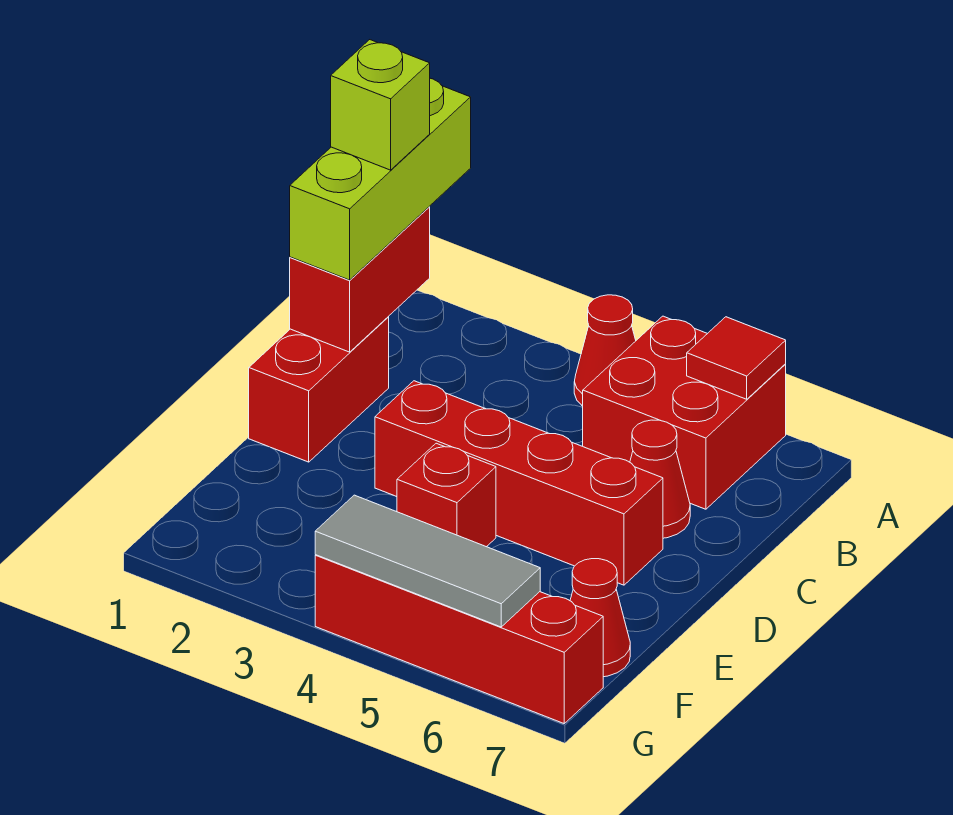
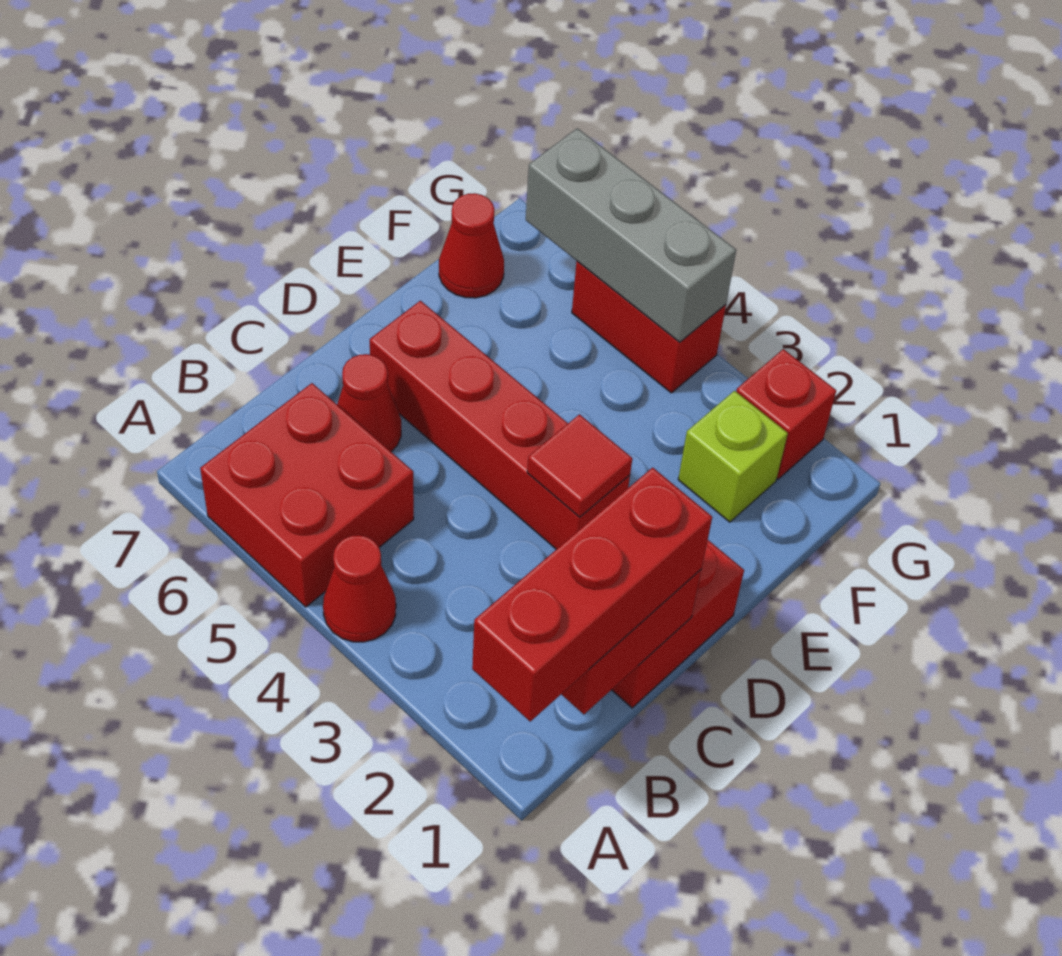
lime brick A1:C1 level 3 -> red brick A1:C1 level 3
red tile A6 level 2 -> red tile D3 level 2
lime brick B1 level 4 -> lime brick F2 level 1
red brick E4 level 1 -> red brick G2 level 1
red brick G4:G7 level 1 -> red brick G4:G5 level 1
grey tile G4:G6 level 2 -> grey brick G4:G6 level 2

